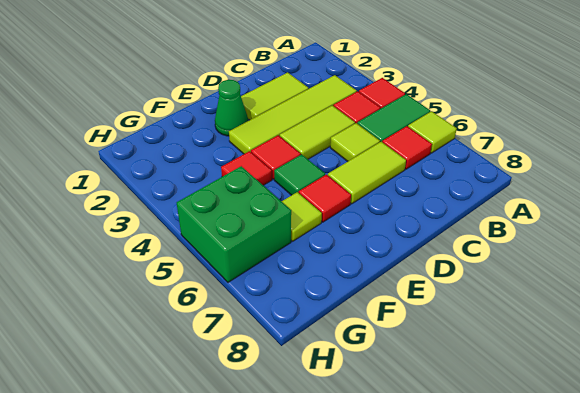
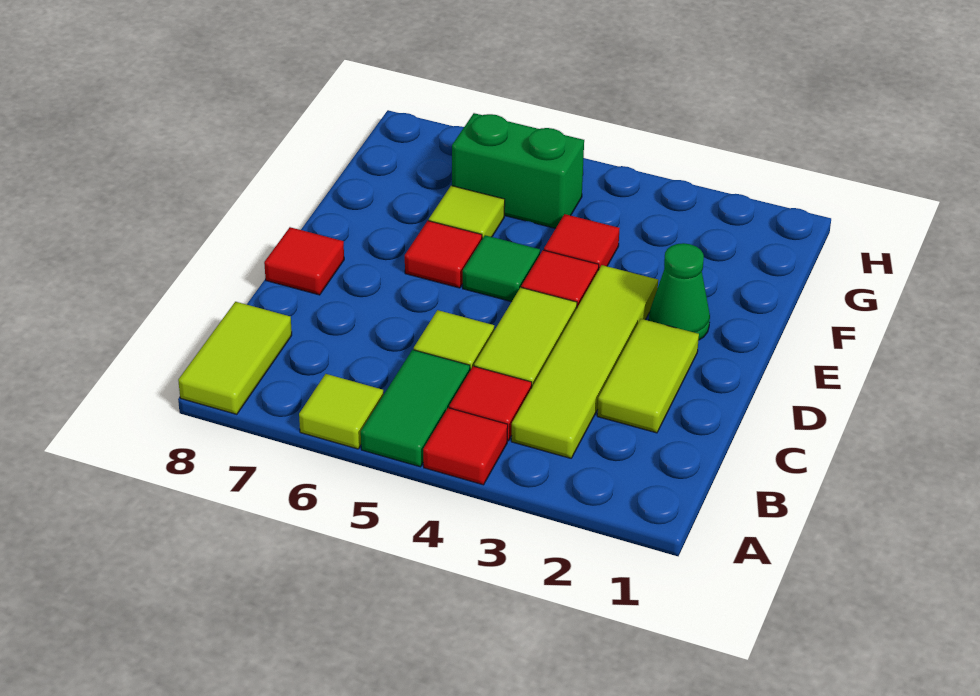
red tile B6 level 1 -> red tile D8 level 1
lime tile C6:D6 level 1 -> lime tile A8:B8 level 1
green brick G5:H6 level 1 -> green brick G5:G6 level 1

